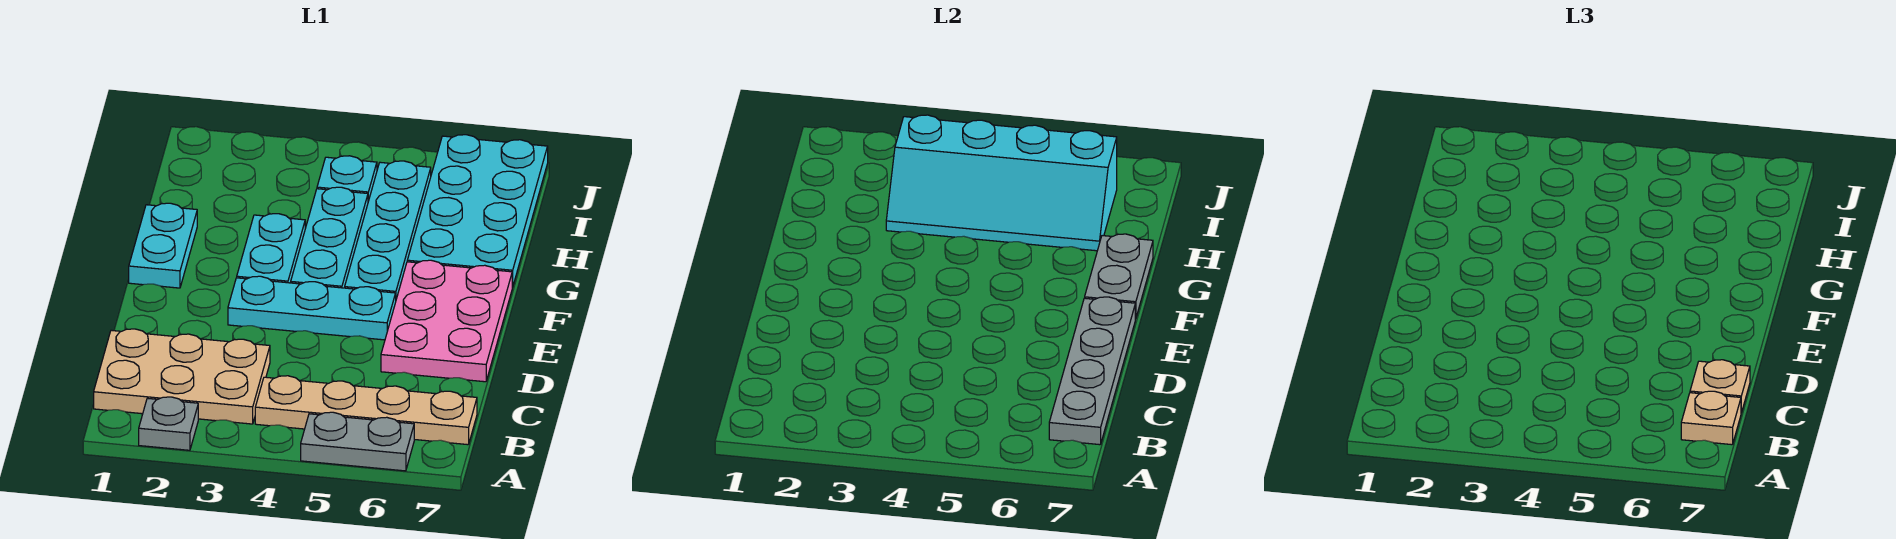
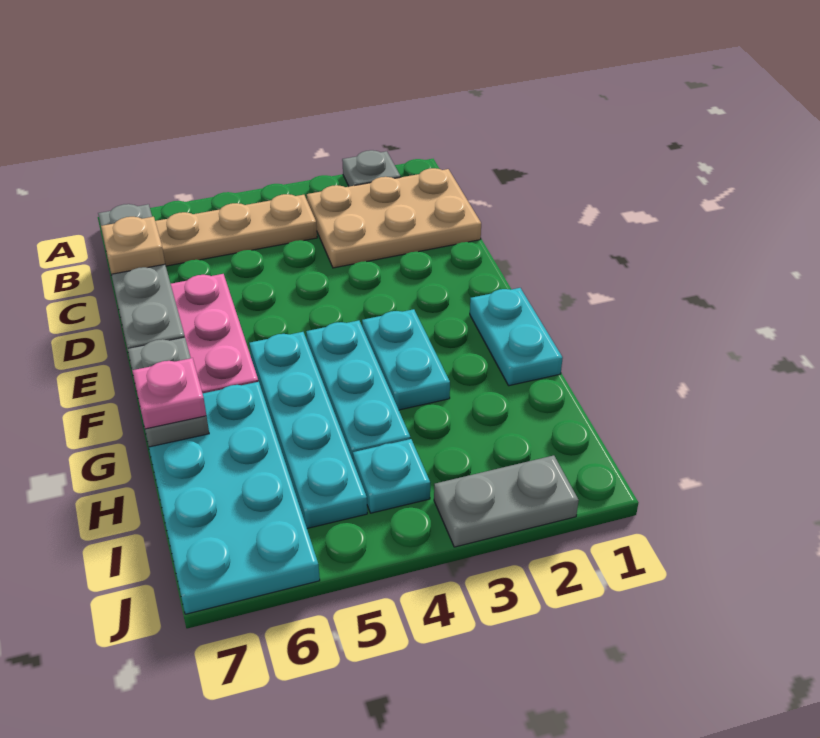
grey plate A5:A6 level 1 -> grey plate J2:J3 level 1
tan plate B7 level 3 -> none
cyan plate E3:E5 level 1 -> none
none -> pink plate G7 level 3
cyan slope H3:I6 level 2 top I -> none

